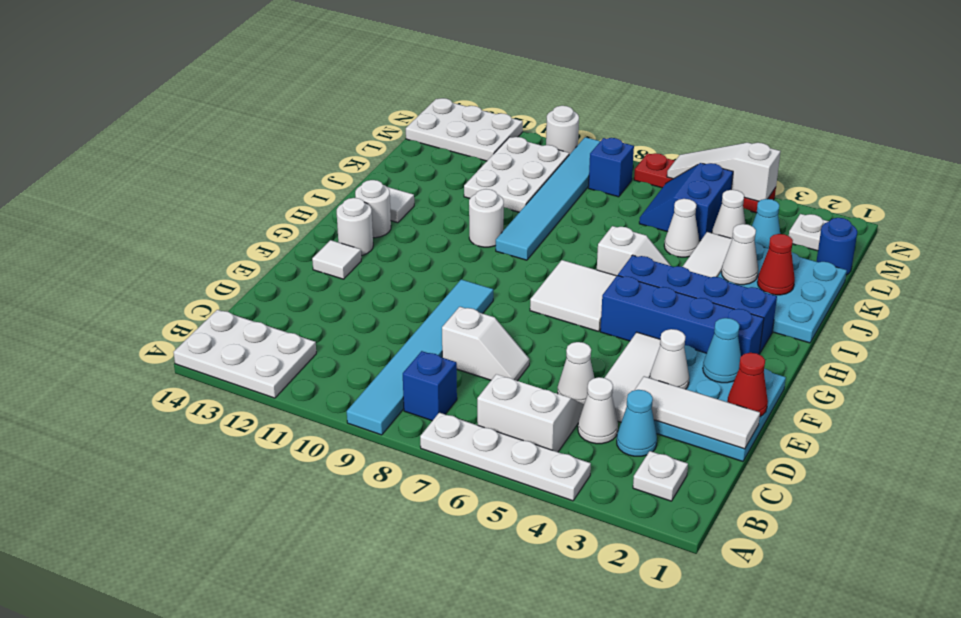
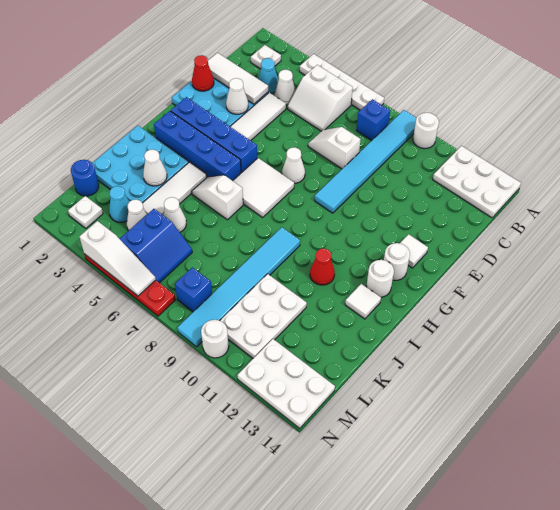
white cone D5 level 1 -> white cone F7 level 1
cyan cone F2 level 2 -> none
white round brick I10 level 1 -> white round brick A10 level 1
red cone J2 level 2 -> red cone I11 level 1

